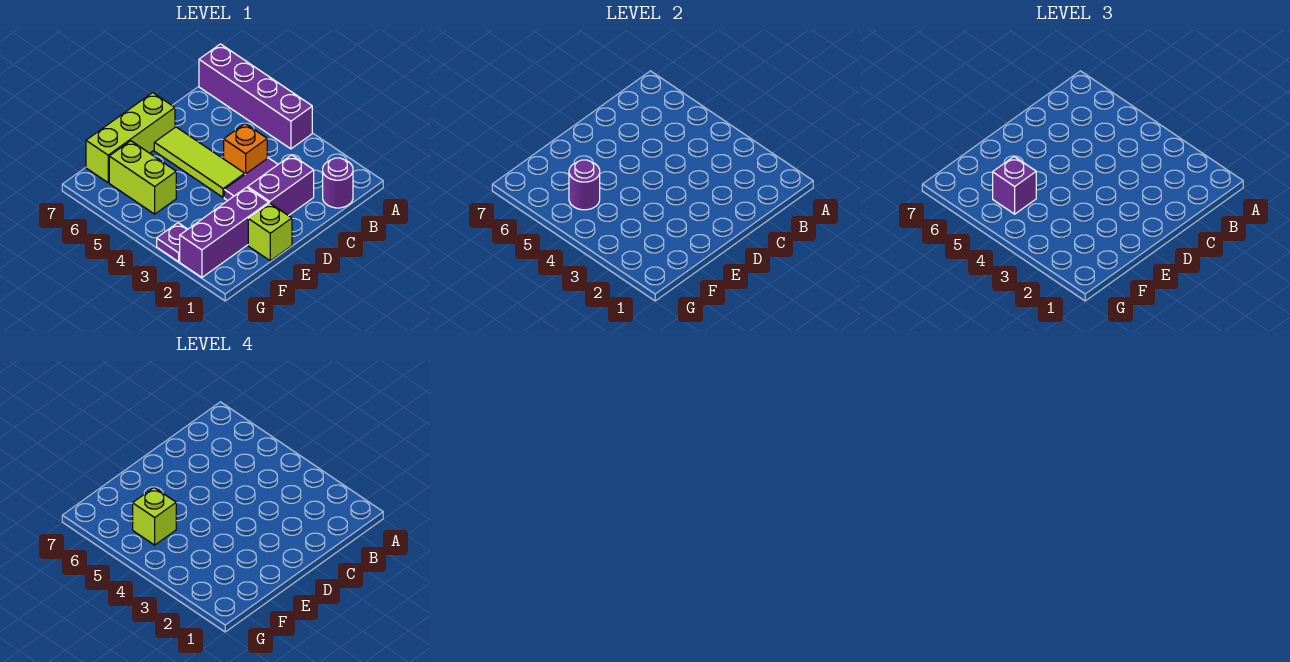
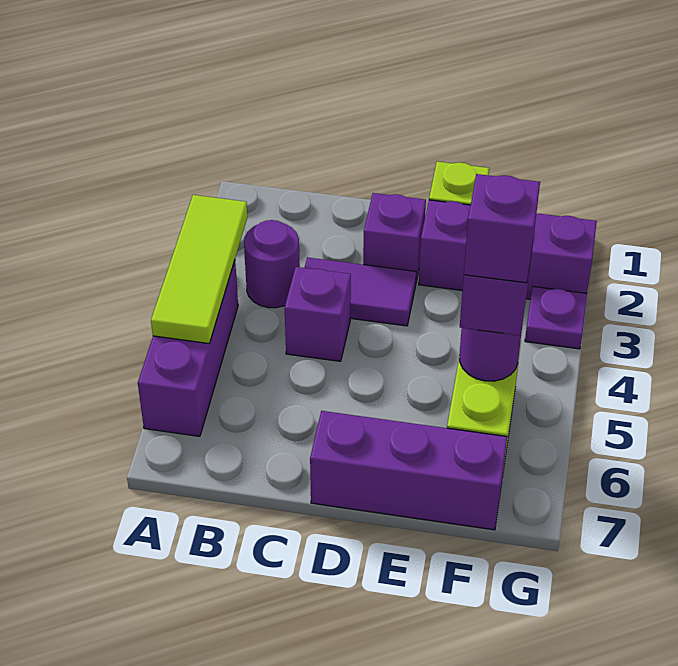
purple brick A4:A7 level 1 -> purple brick A4:A6 level 1
purple round brick B1 level 1 -> purple round brick B3 level 1
purple brick C2:D2 level 1 -> purple brick D2 level 1
orange brick C4 level 1 -> purple brick C4 level 1
lime tile D4:D6 level 1 -> lime tile A3:A5 level 2
lime brick D7:F7 level 1 -> purple brick D7:F7 level 1
lime brick F5 level 4 -> purple brick F5 level 4

